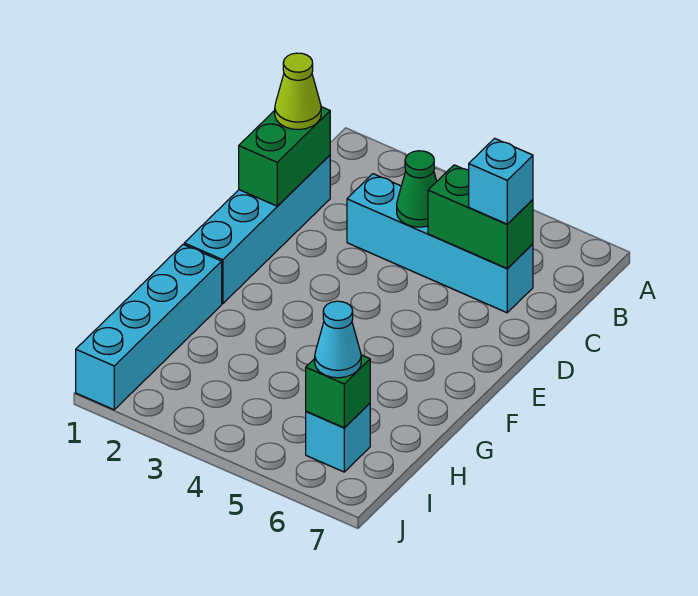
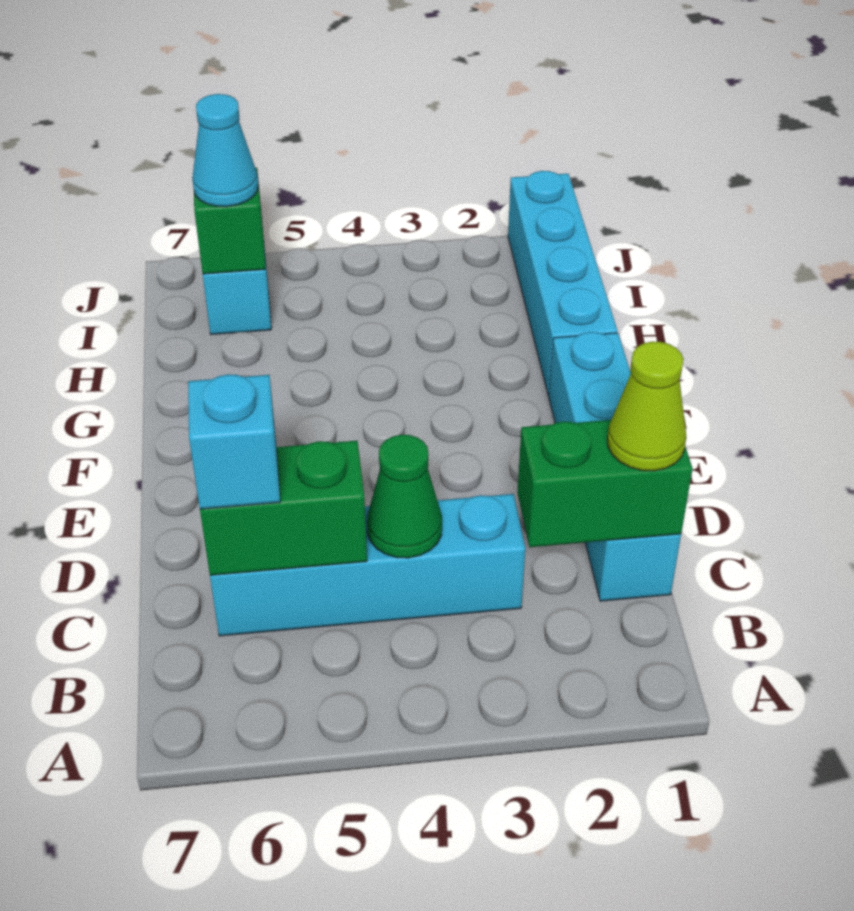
green brick C1:D1 level 2 -> green brick C1:C2 level 2

